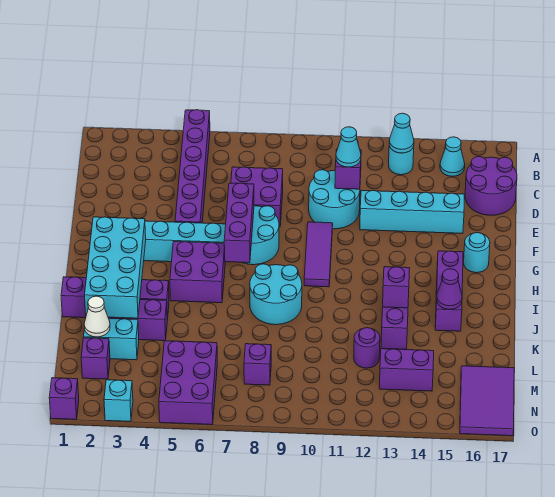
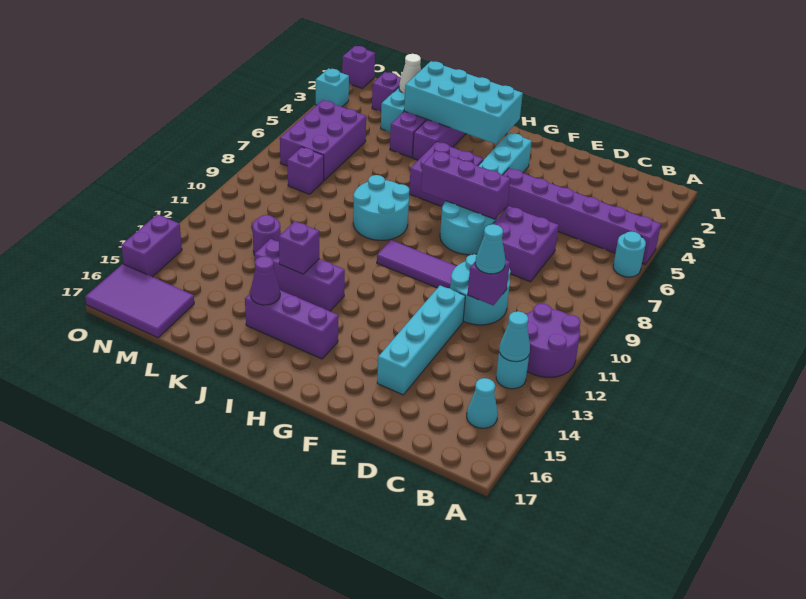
purple round brick C16:D17 level 1 -> purple round brick A11:B12 level 1
cyan round brick G16 level 1 -> cyan round brick A6 level 1
purple brick M5:O6 level 1 -> purple brick M5:N7 level 1
purple brick M13:M14 level 1 -> purple brick O14:O15 level 1

